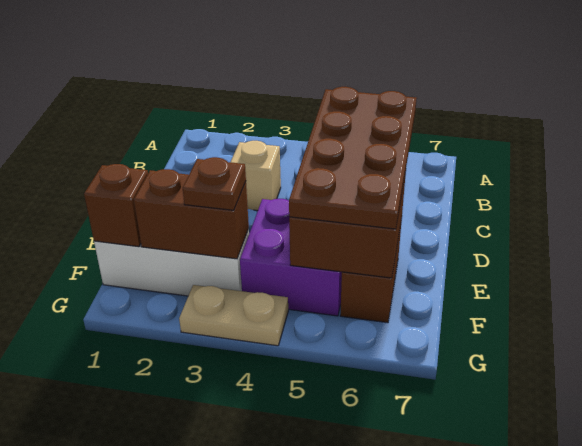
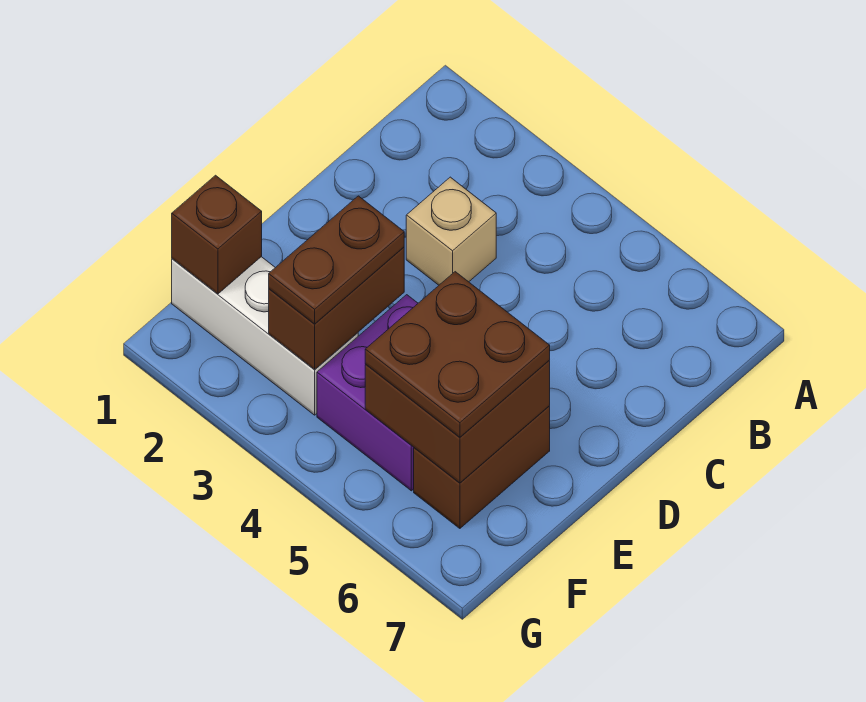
brown plate C5:F6 level 3 -> brown plate E5:F6 level 3
brown brick F2:F3 level 2 -> brown brick E3:F3 level 2
brown plate F3 level 3 -> brown plate E3:F3 level 3
tan plate G3:G4 level 1 -> none

